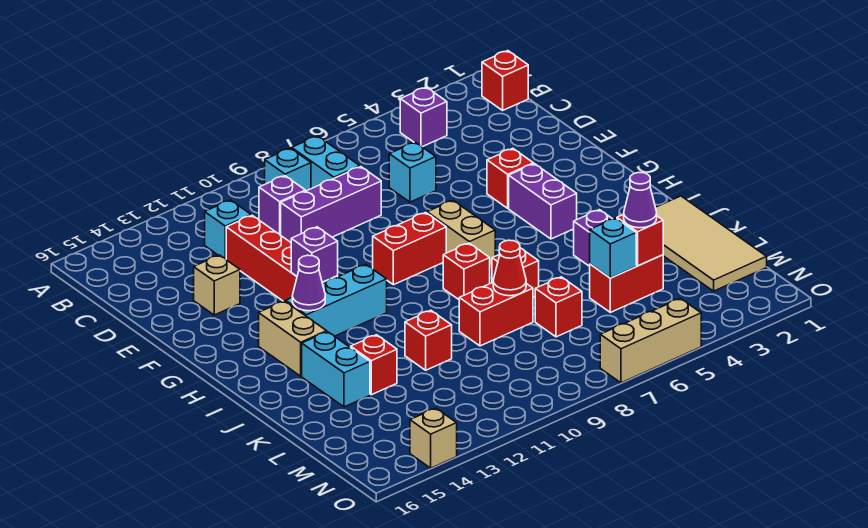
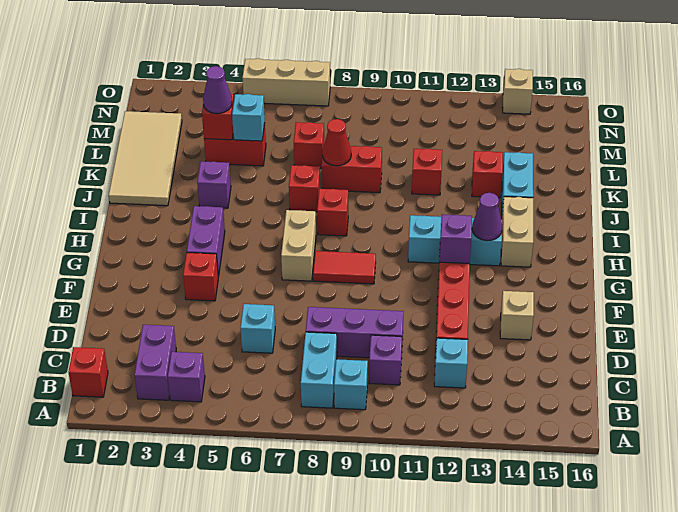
none -> purple brick B3:C3 level 1
red brick G8:G9 level 1 -> red tile G8:G9 level 1

